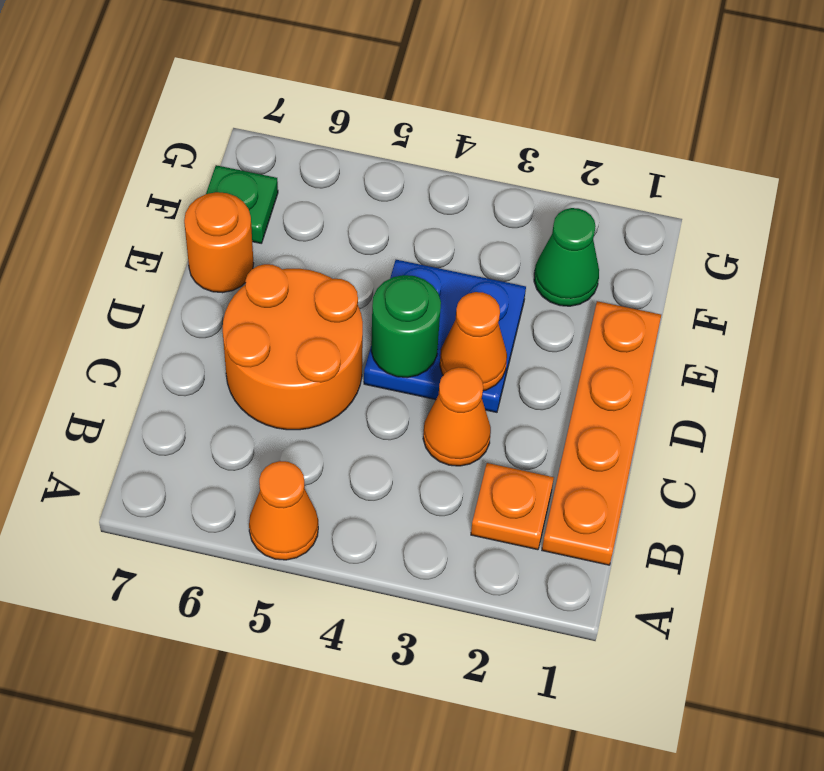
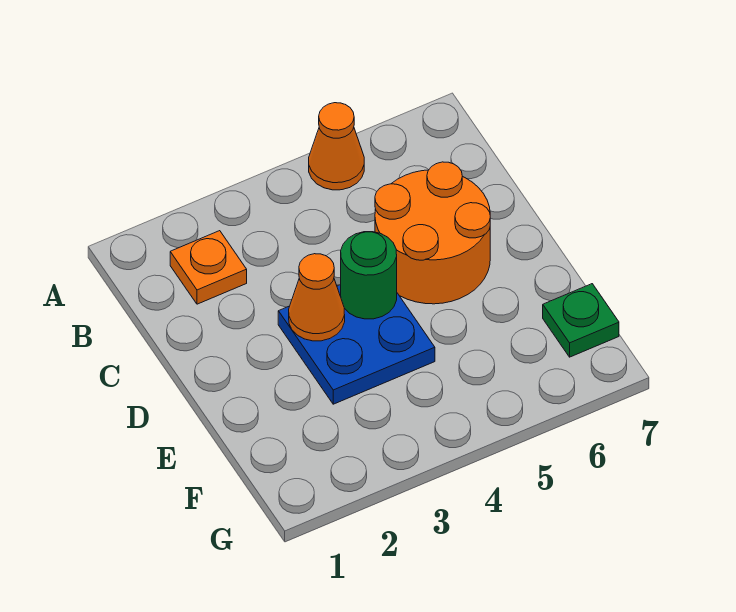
orange plate B1:E1 level 1 -> none
orange cone C3 level 1 -> none
orange round brick E7 level 1 -> none
green cone F2 level 1 -> none

